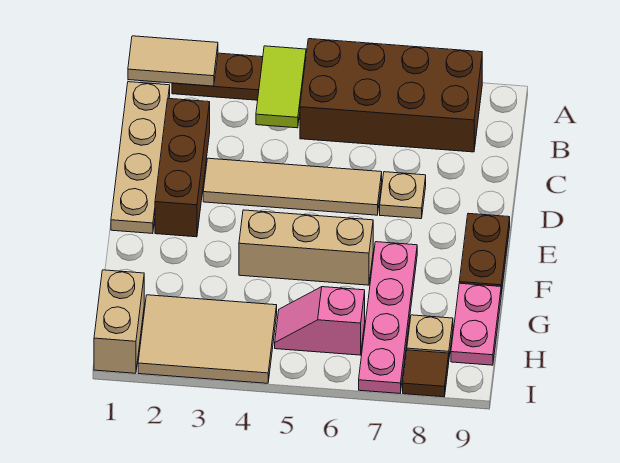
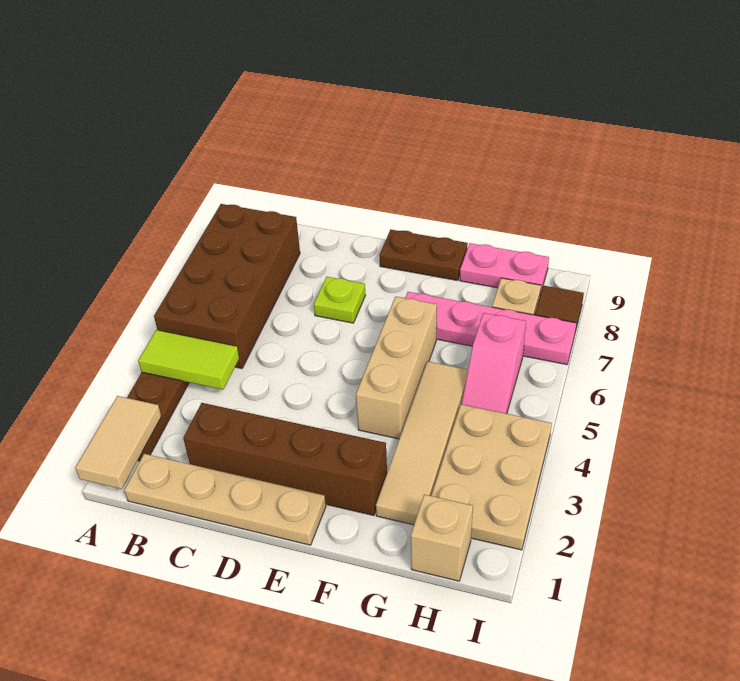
brown brick C2:E2 level 1 -> brown brick C2:F2 level 1
tan tile D3:D6 level 1 -> tan tile G2:G5 level 1
tan plate D7 level 1 -> lime plate D7 level 1
tan brick H1:I1 level 1 -> tan brick H1 level 1
tan tile H2:I4 level 1 -> tan plate H2:I4 level 1

